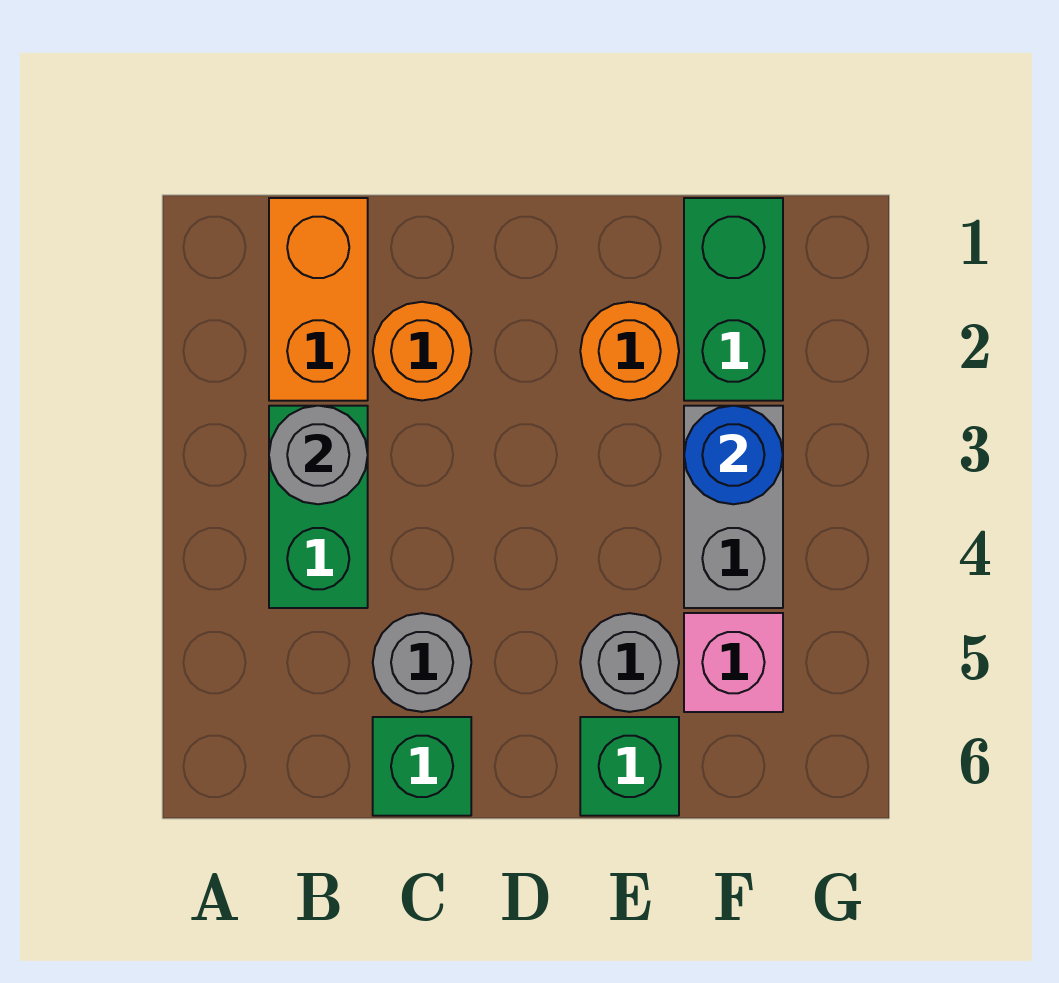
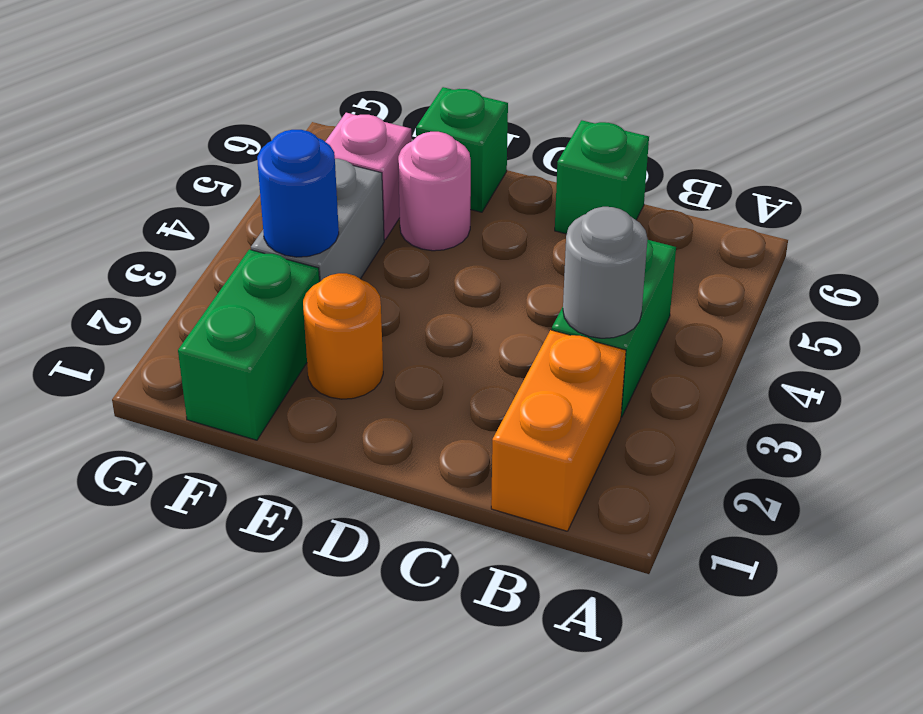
orange round brick C2 level 1 -> none
grey round brick C5 level 1 -> none
grey round brick E5 level 1 -> pink round brick E5 level 1

